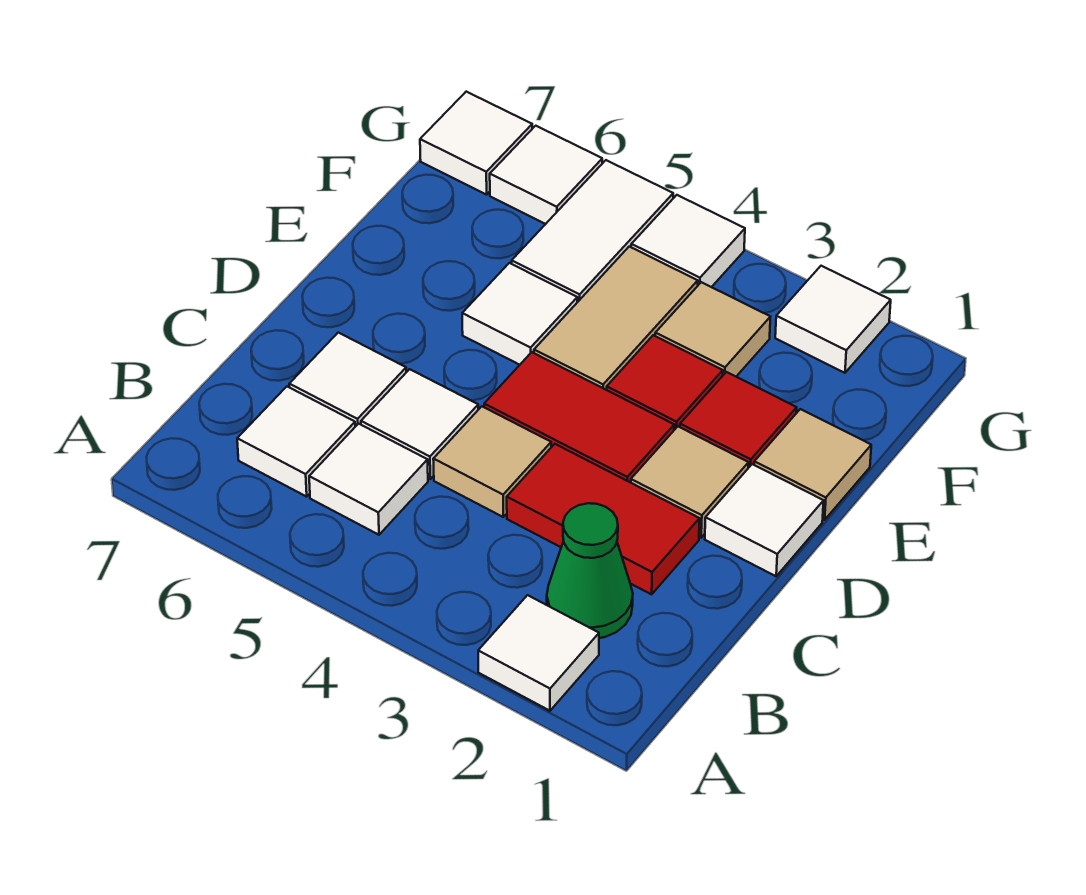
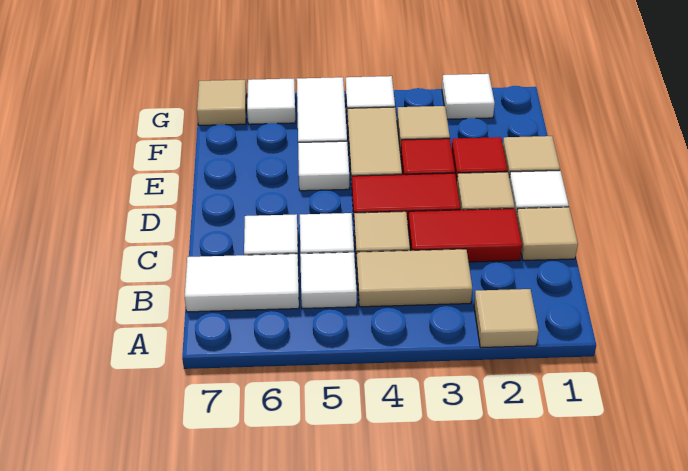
white tile A2 level 1 -> tan tile A2 level 1
green cone B2 level 1 -> none
none -> tan tile B3:B4 level 1
white tile B6 level 1 -> white tile B6:B7 level 1
none -> tan tile C1 level 1
white tile G7 level 1 -> tan tile G7 level 1

